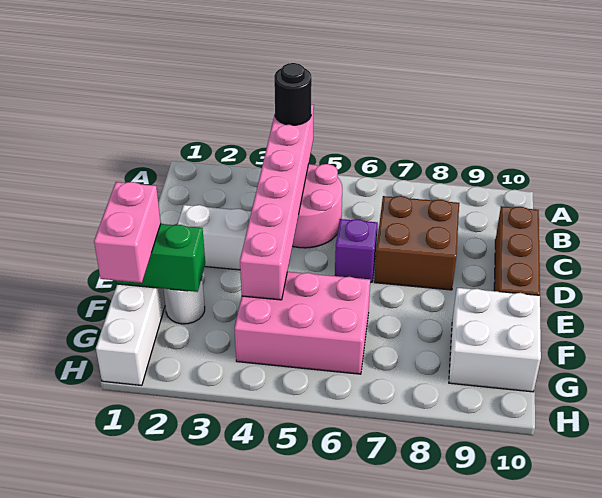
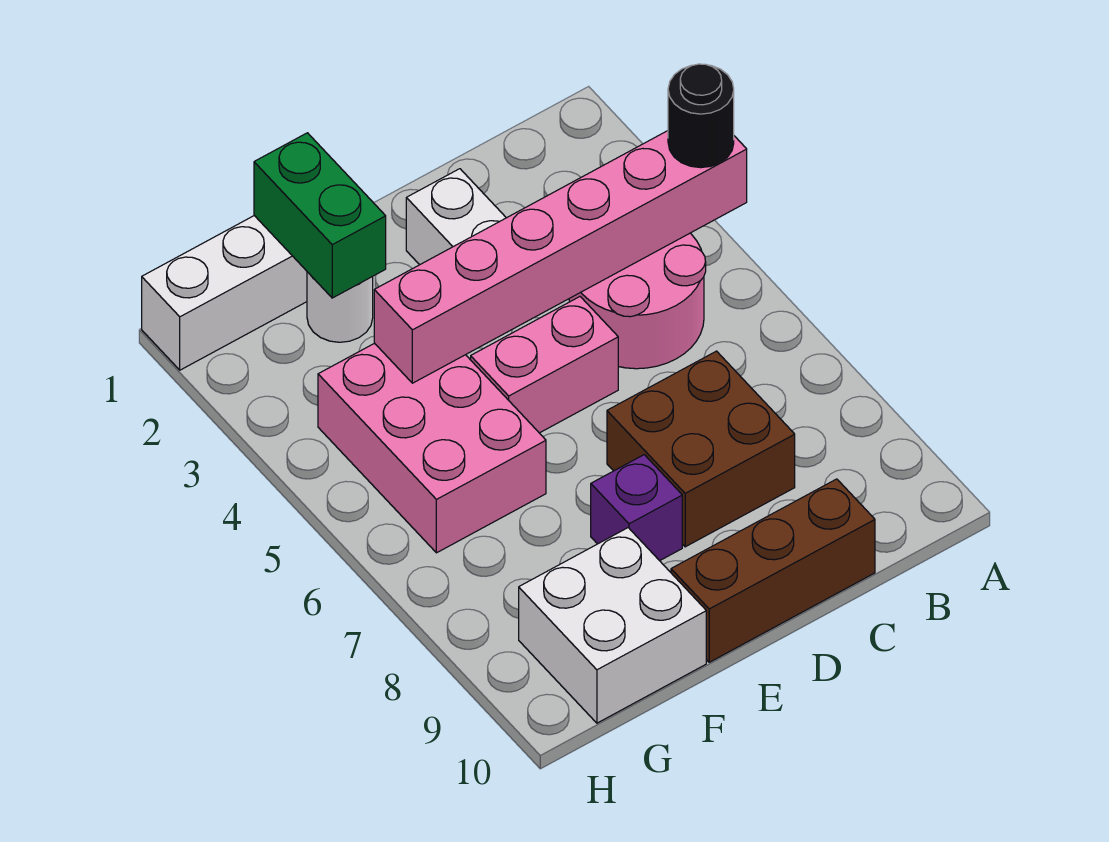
purple brick D6 level 1 -> purple brick E8 level 1
pink brick F1:G1 level 3 -> pink brick D5:E5 level 1

